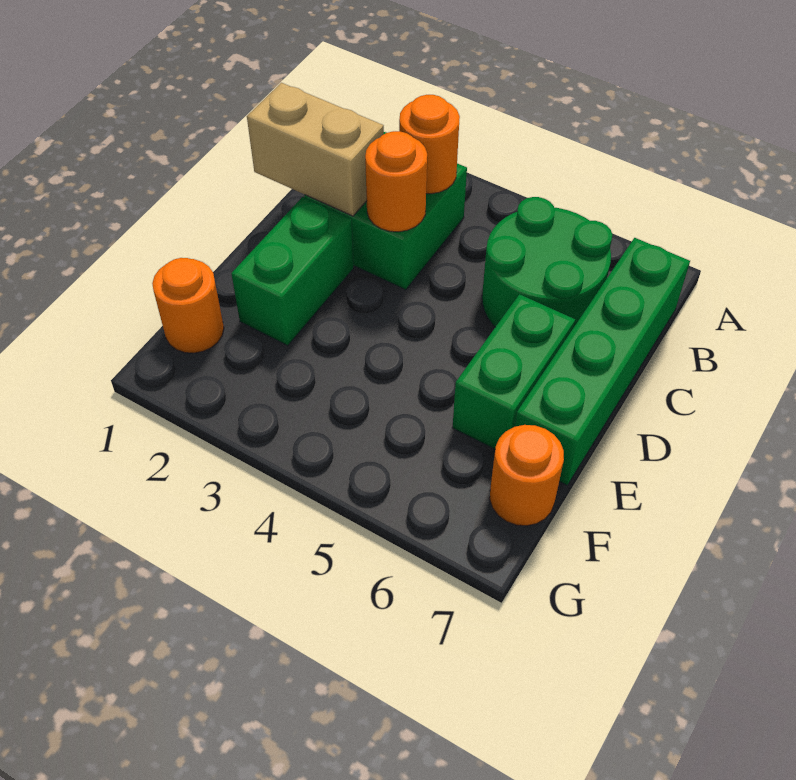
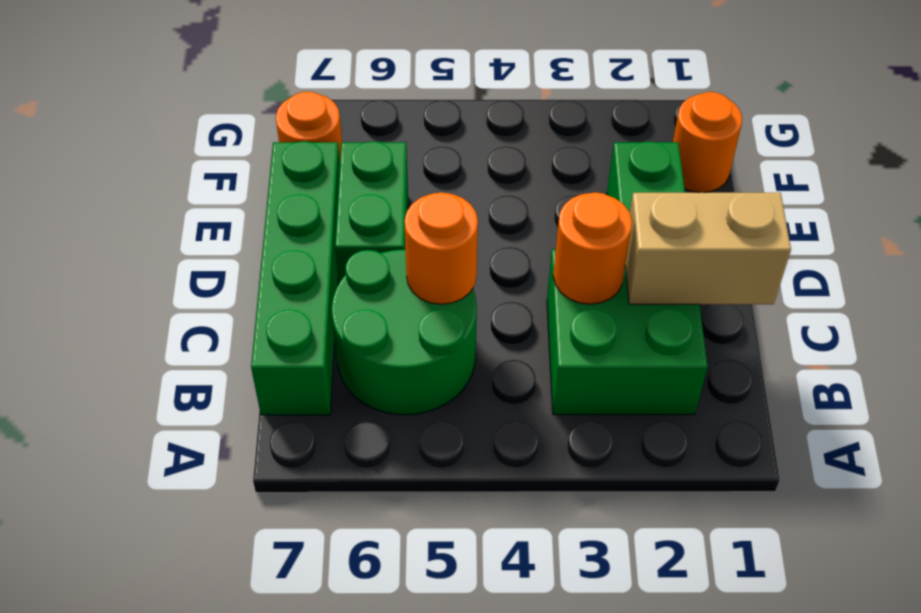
orange round brick B3 level 2 -> orange round brick C5 level 2

